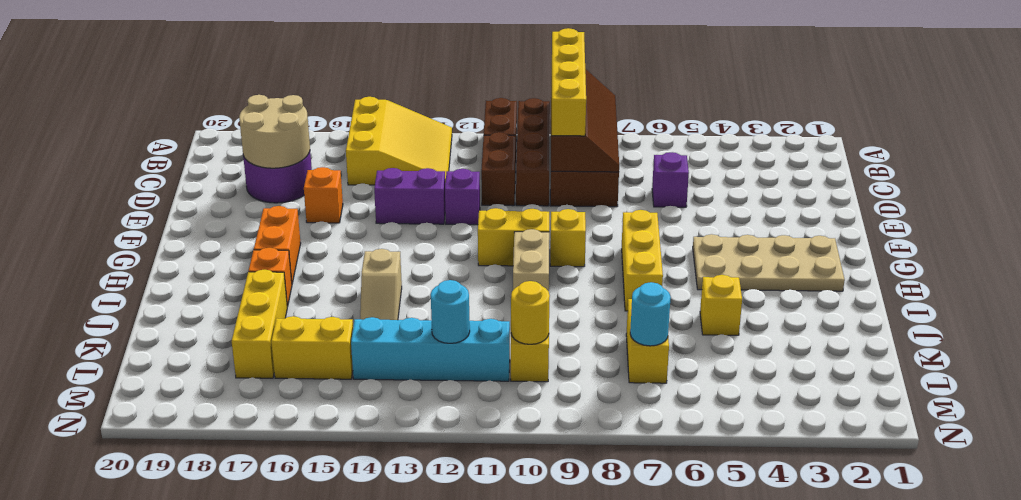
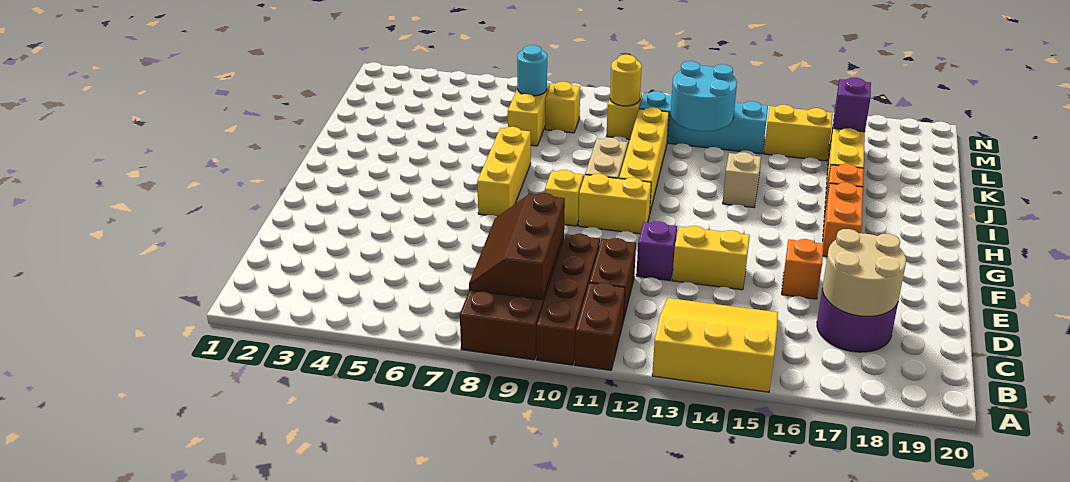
brown slope A8:D9 level 2 top 9 -> brown slope B8:D9 level 2 top 9
yellow brick A9:D9 level 3 -> yellow brick H11:K11 level 1
yellow slope A13:C15 level 1 top 15 -> yellow slope A13:C15 level 1 top A
purple brick D6 level 1 -> purple brick L17 level 2
purple brick E13:E14 level 1 -> yellow brick E13:E14 level 1
tan plate G2:H5 level 1 -> none
yellow brick J5 level 1 -> yellow brick L8 level 1
cyan round brick L12 level 2 -> cyan round brick K12:L13 level 2

